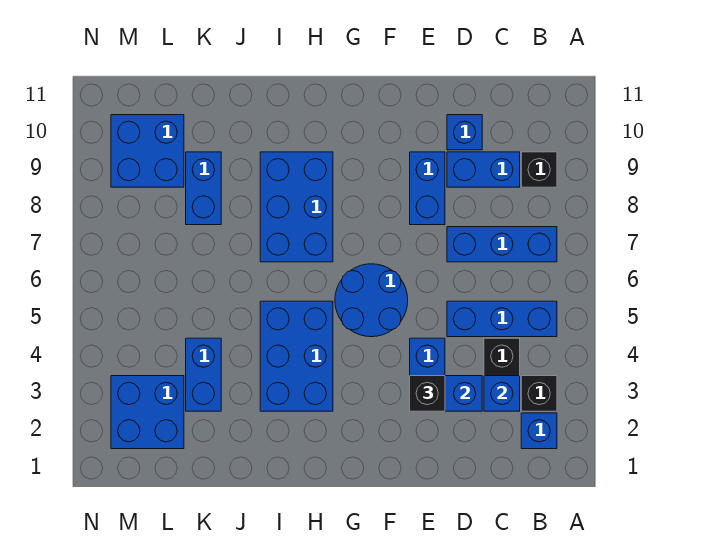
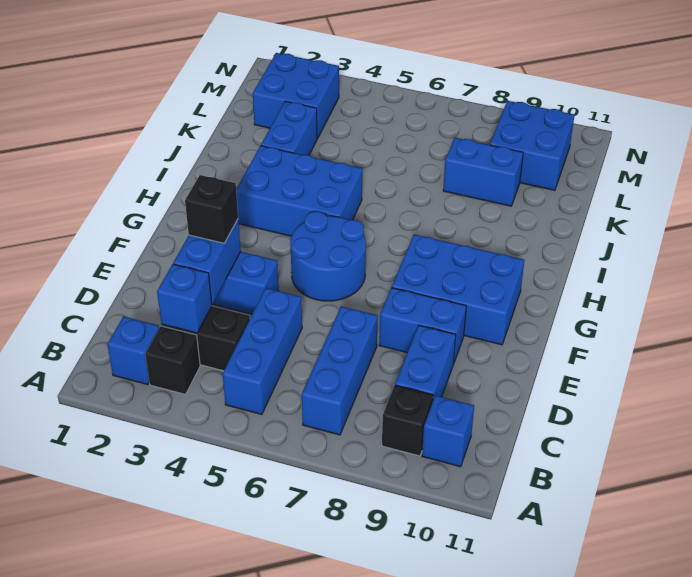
blue brick D10 level 1 -> blue brick B10 level 1
blue brick H7:I9 level 1 -> blue brick F8:G10 level 1
blue brick K3:K4 level 1 -> blue brick J3:K3 level 1

